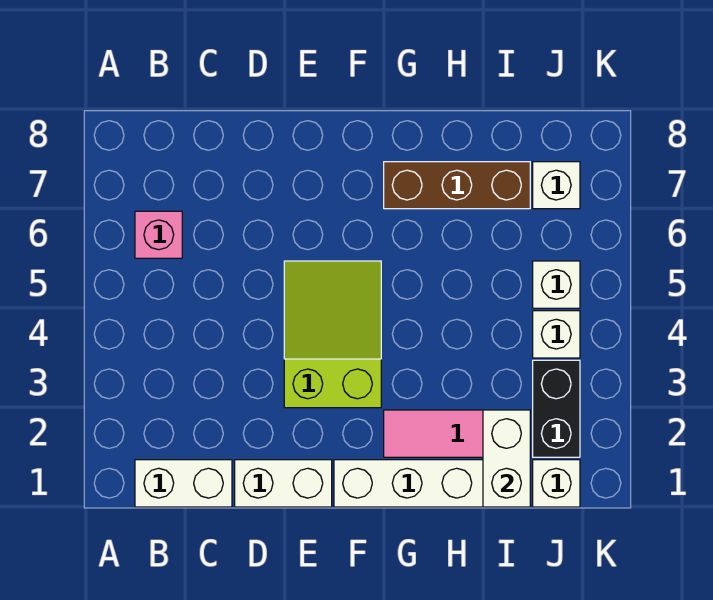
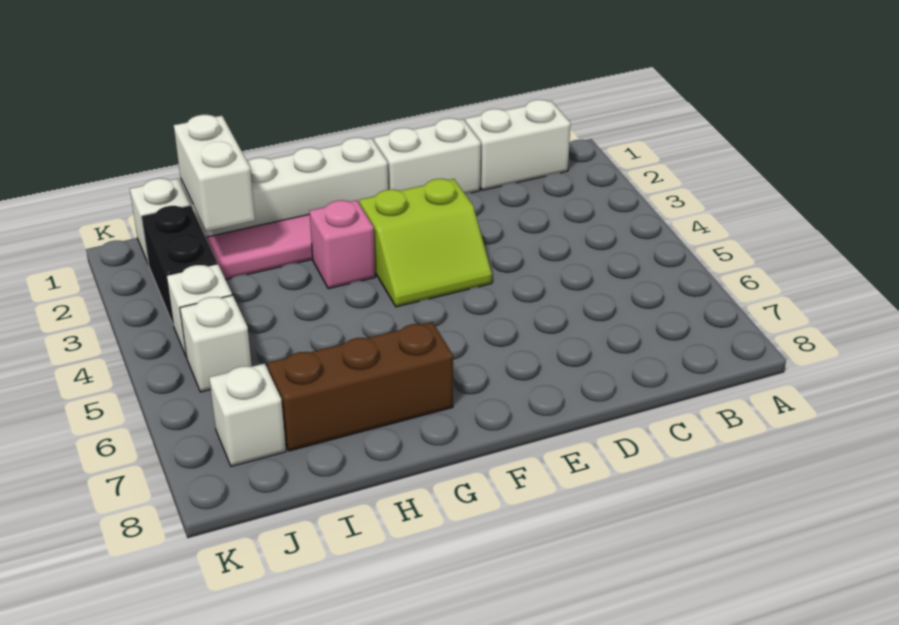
pink brick B6 level 1 -> pink brick G3 level 1
lime slope E3:F5 level 1 top 3 -> lime slope E3:F4 level 1 top 3

